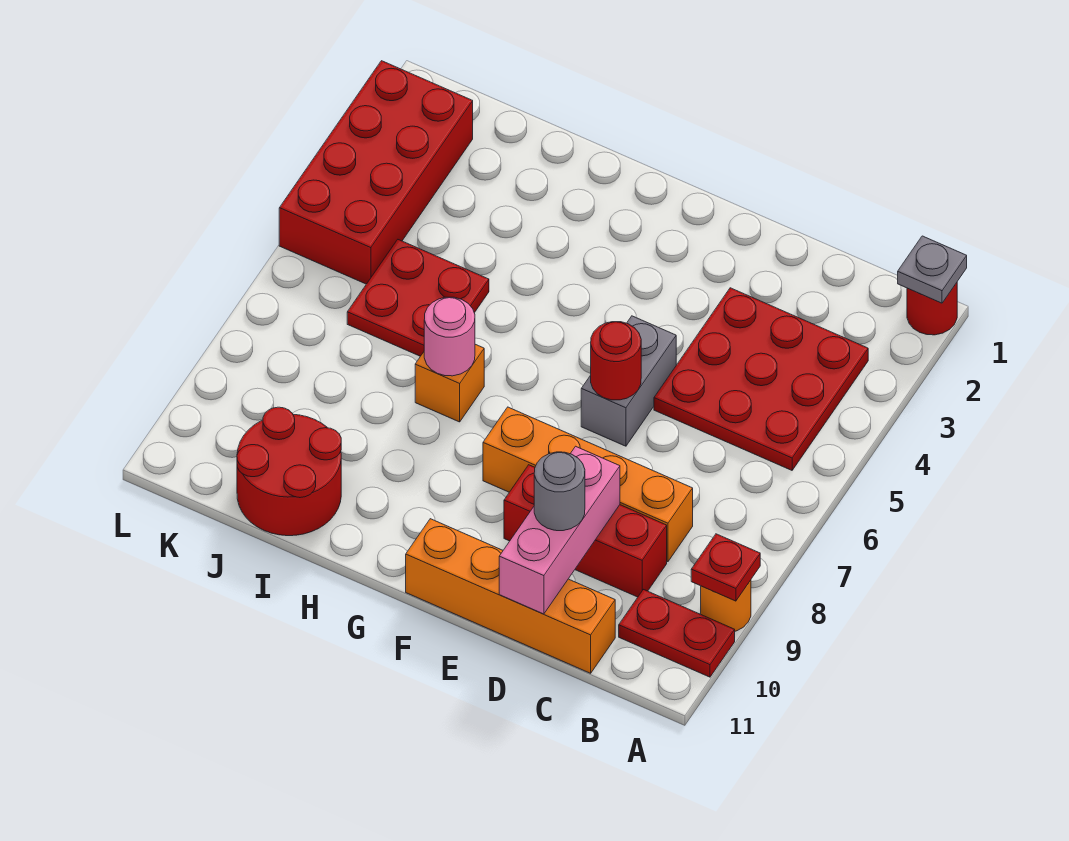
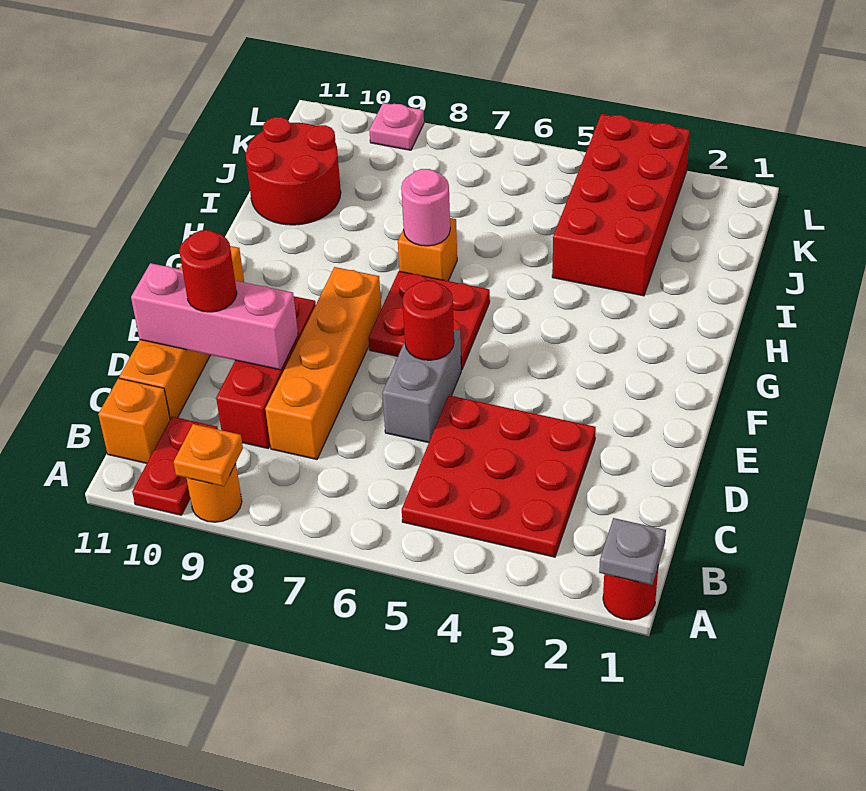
red plate A9 level 2 -> orange plate A9 level 2
none -> orange brick B11 level 1
grey round brick D10 level 3 -> red round brick D10 level 3
grey brick E5:E6 level 1 -> grey brick D6:E6 level 1
red plate I5:J6 level 1 -> red plate F6:G7 level 1
red brick K2:L5 level 1 -> red brick I3:L4 level 1
none -> pink plate L9 level 1

